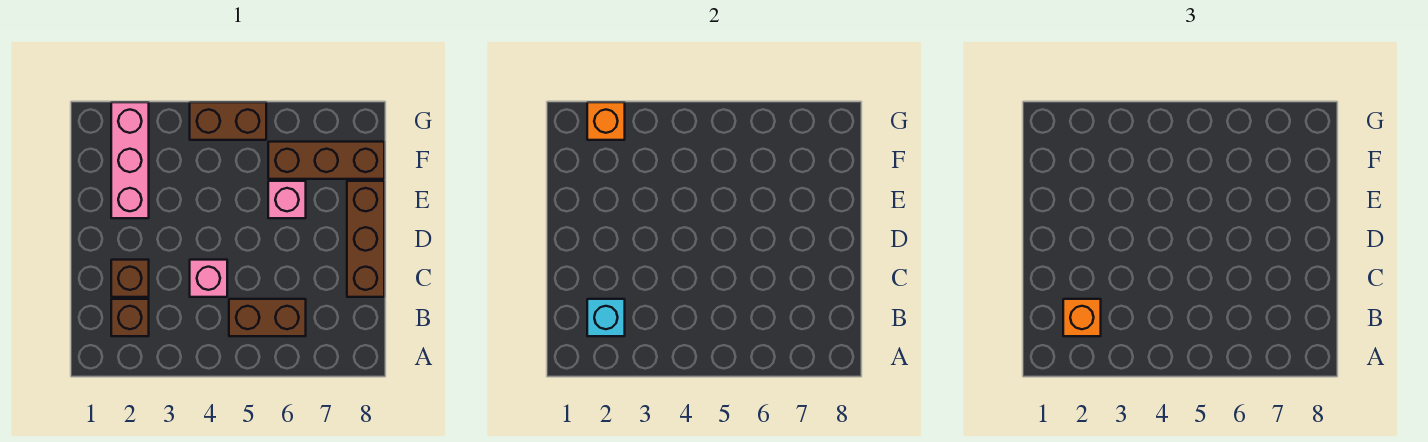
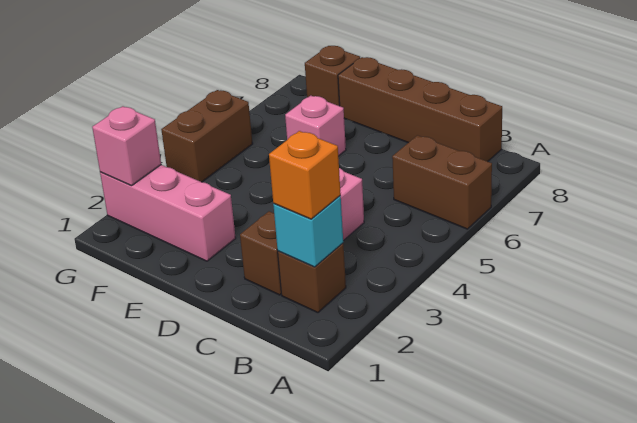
brown brick B5:B6 level 1 -> brown brick A6:B6 level 1
brown brick C8:E8 level 1 -> brown brick B8:E8 level 1
brown brick F6:F8 level 1 -> brown brick F8 level 1
orange brick G2 level 2 -> pink brick G2 level 2

